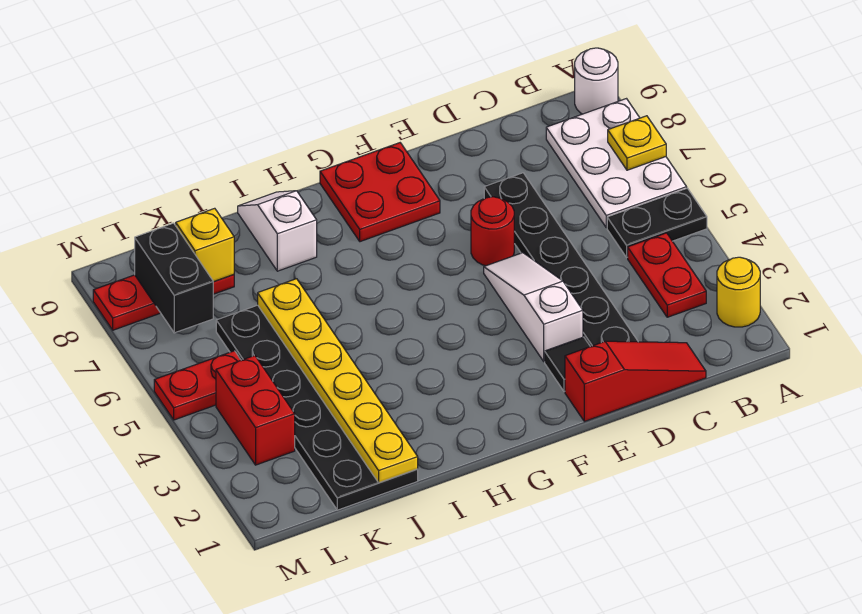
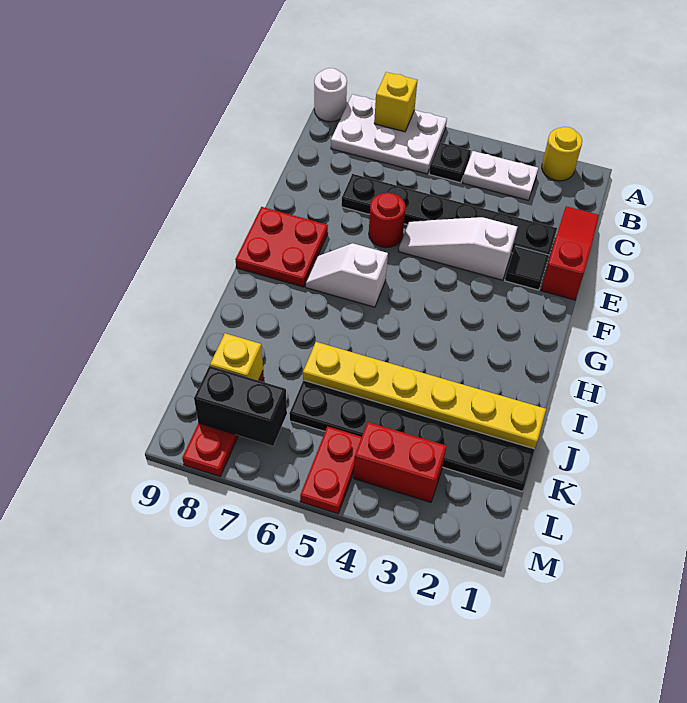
black plate A5:B5 level 1 -> black plate B5 level 1
yellow plate A7 level 2 -> yellow brick A7 level 2
red plate B3:B4 level 1 -> white plate B3:B4 level 1
white slope I8:I9 level 1 top 8 -> white slope G6:G7 level 1 top 6

